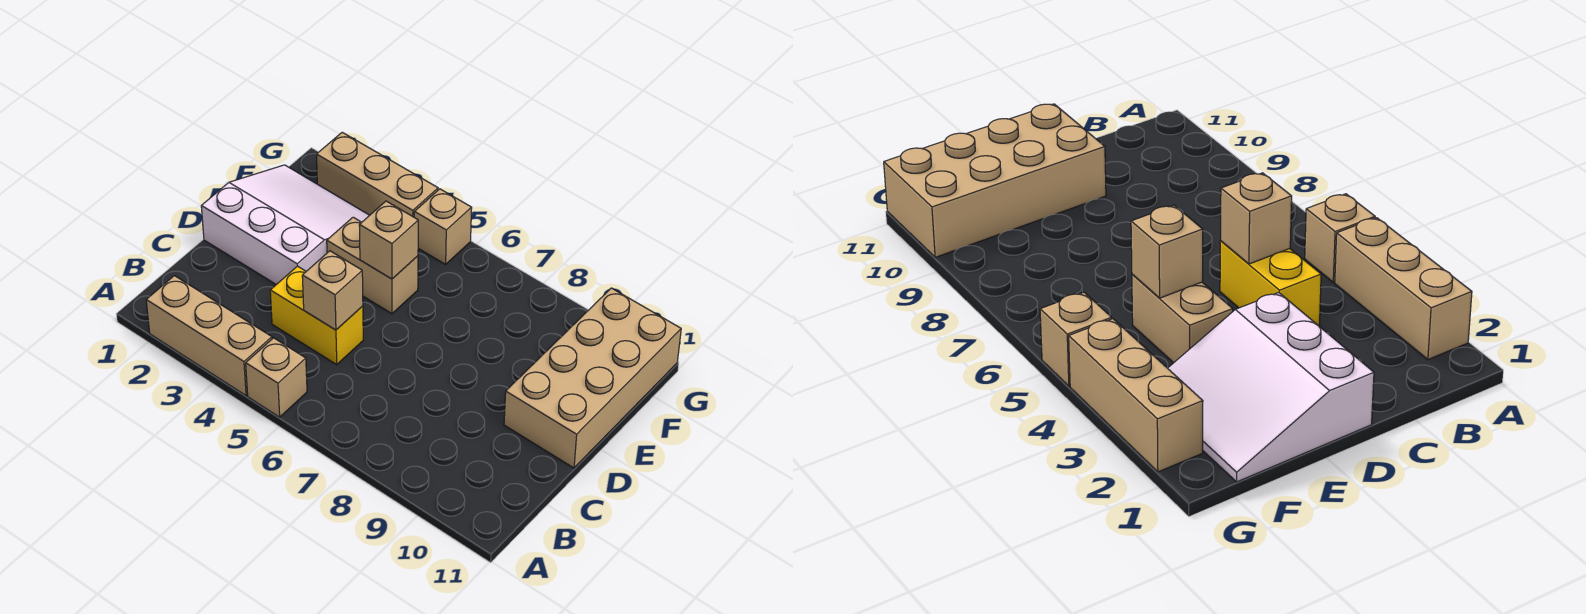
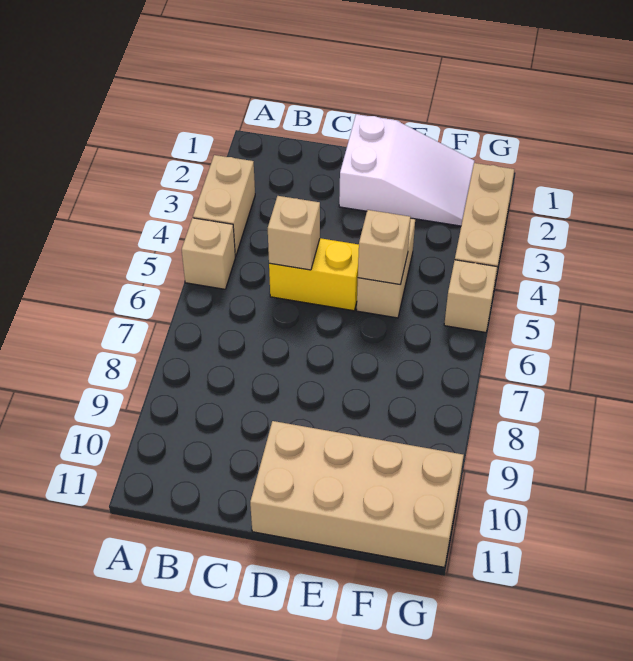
tan brick A2:A4 level 1 -> tan brick A3:A4 level 1
yellow brick C4:C5 level 1 -> yellow brick C5:D5 level 1
white slope D1:F3 level 1 top D -> white slope D1:F2 level 1 top D

